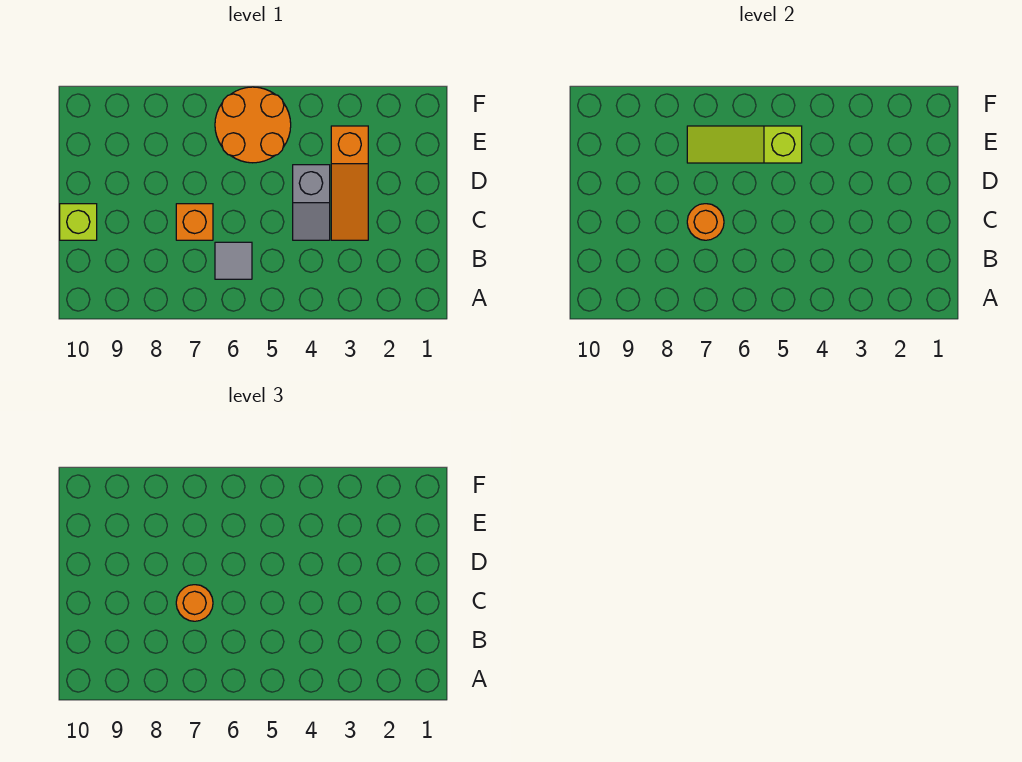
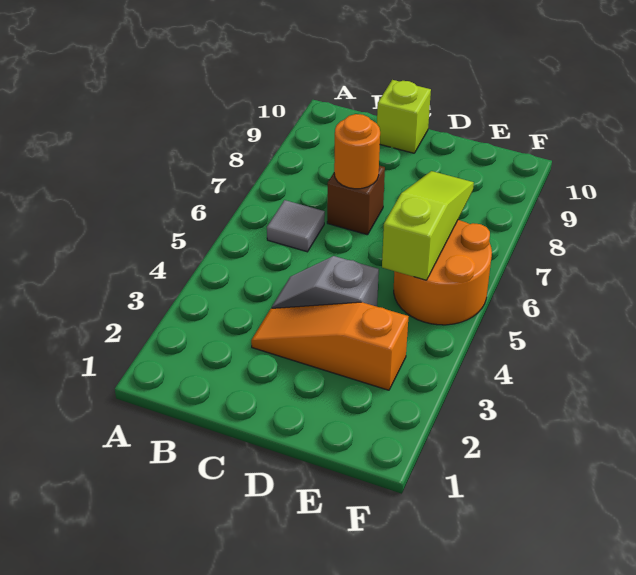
orange brick C7 level 1 -> brown brick C7 level 1
orange round brick C7 level 3 -> none

